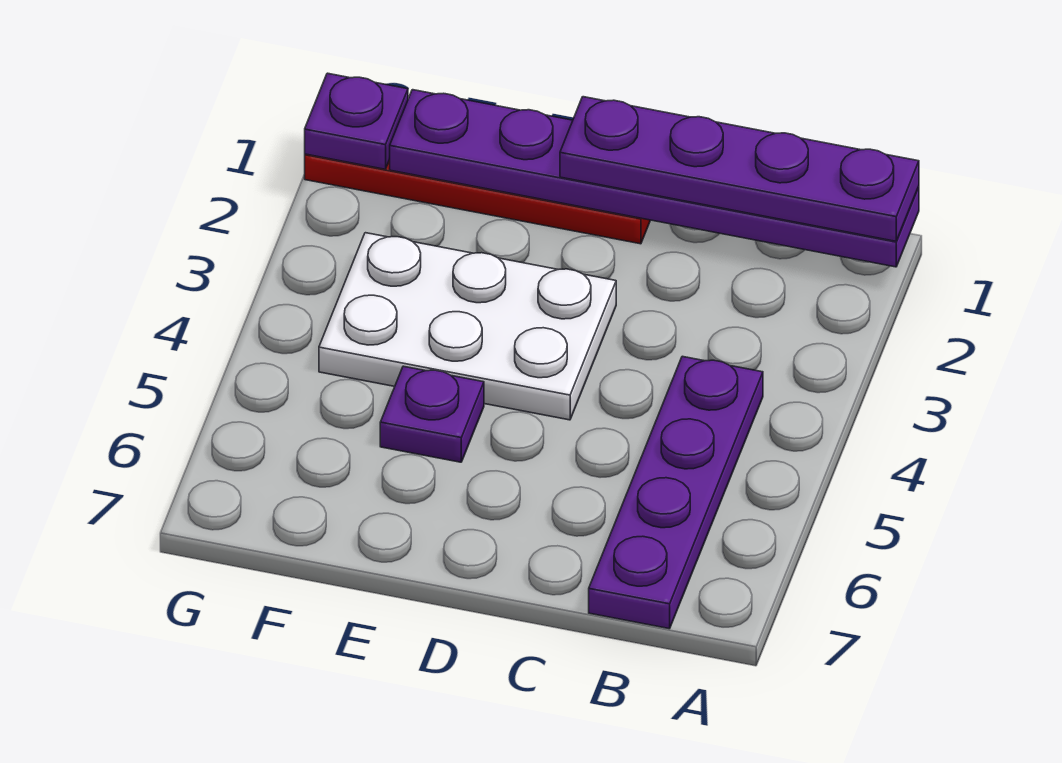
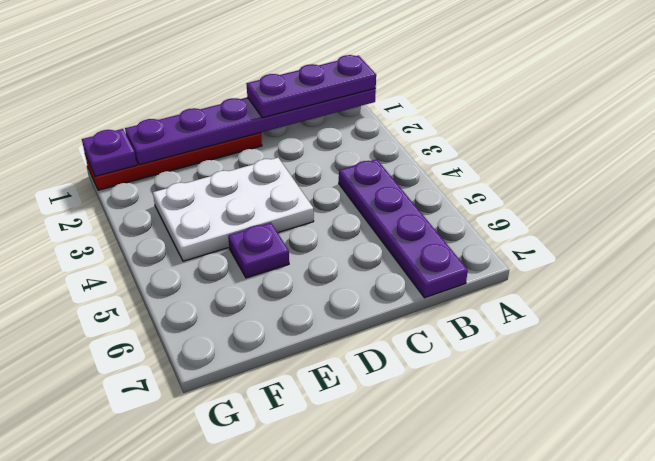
purple plate A1:D1 level 3 -> purple plate A1:C1 level 3

